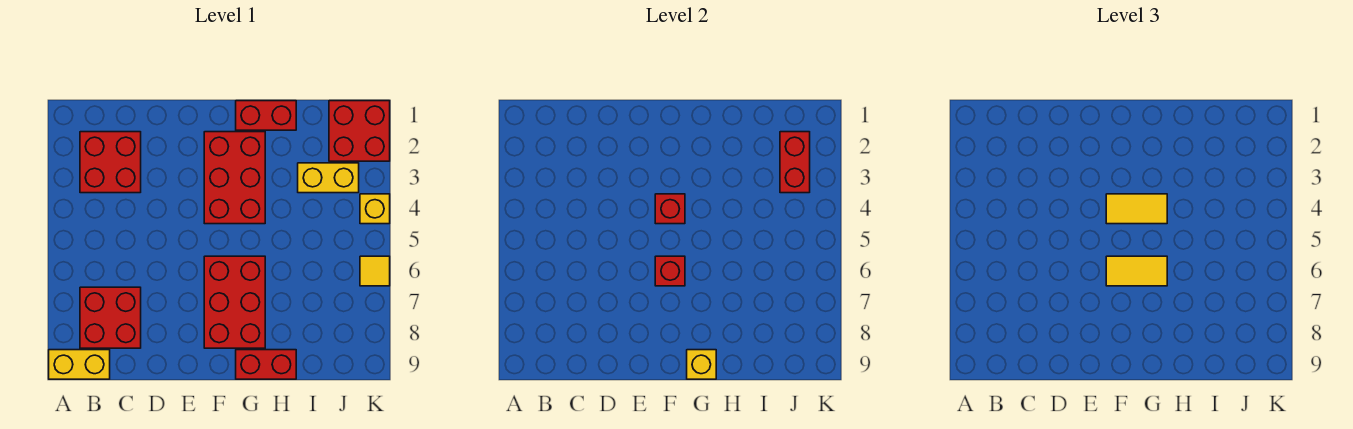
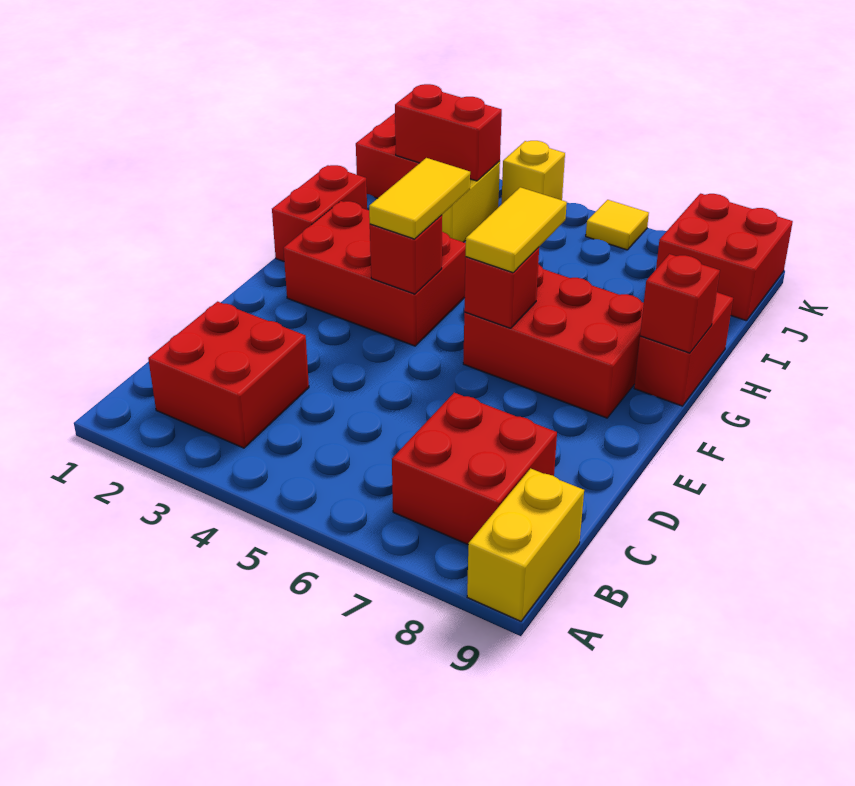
yellow brick G9 level 2 -> red brick G9 level 2
none -> red brick J8:K9 level 1

